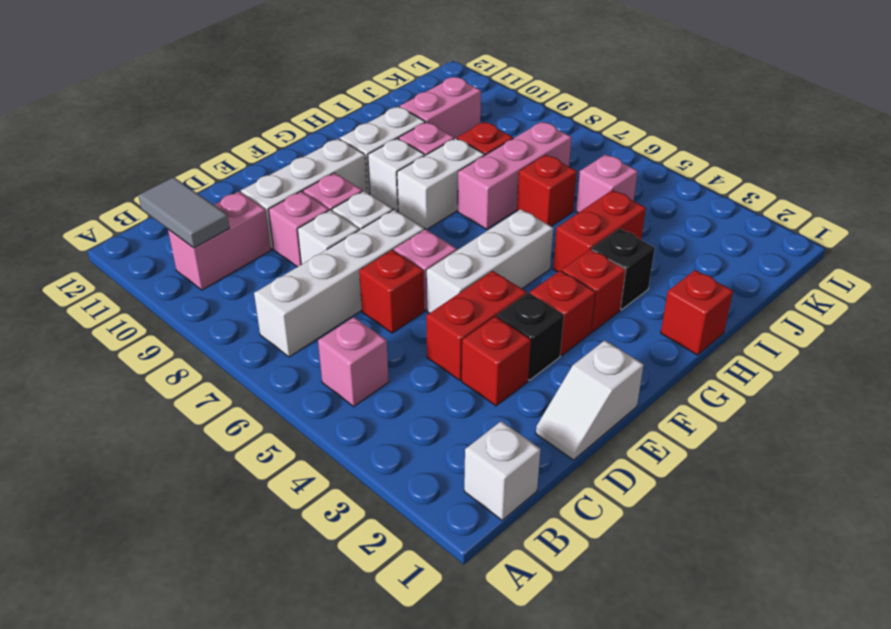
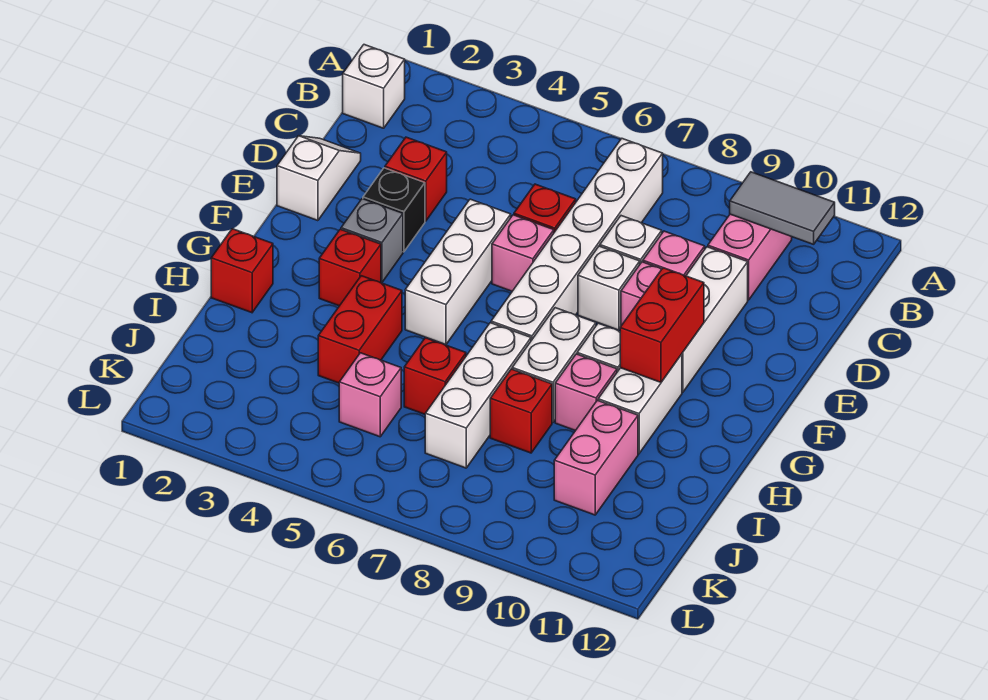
pink brick B5 level 1 -> none
white brick B7:E7 level 1 -> white brick B7:G7 level 1
red brick D4:E4 level 1 -> red brick F10:G10 level 2
red brick F3 level 1 -> grey brick F3 level 1
black brick H3 level 1 -> none
pink brick H7:J7 level 1 -> white brick H7:J7 level 1

